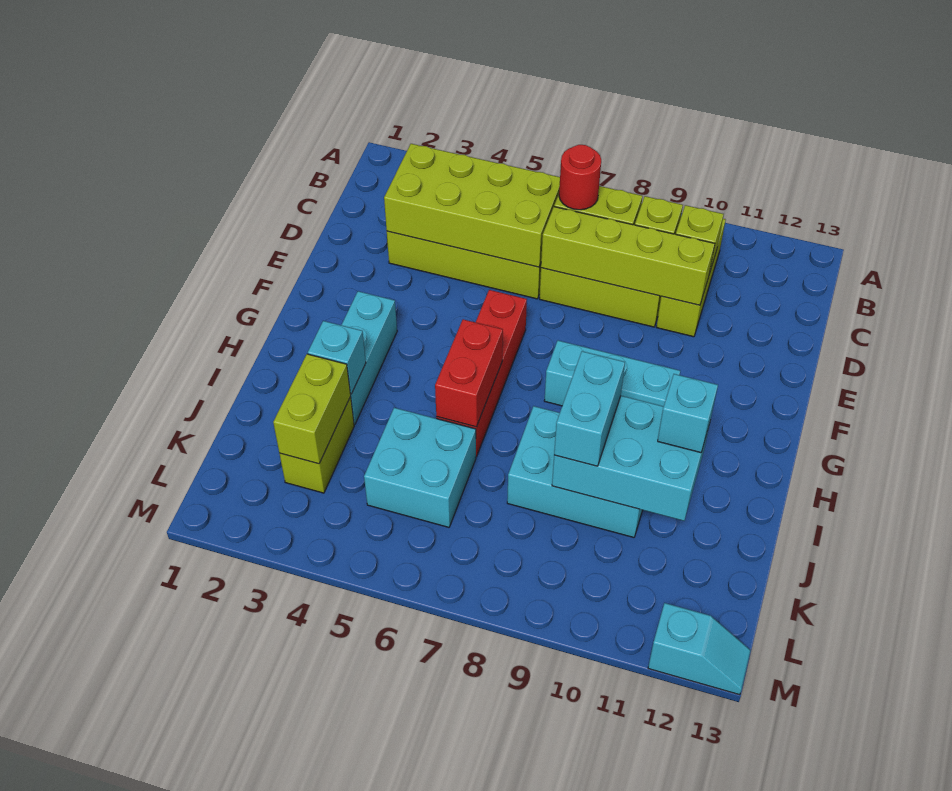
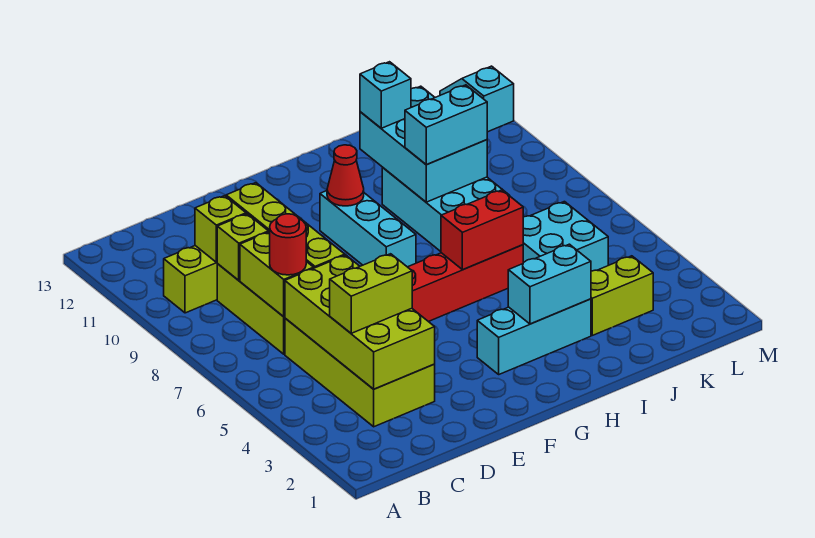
none -> red cone G10 level 2
cyan brick I3 level 2 -> cyan brick H3:I3 level 2
lime brick J3:K3 level 2 -> lime brick C4:D4 level 3

